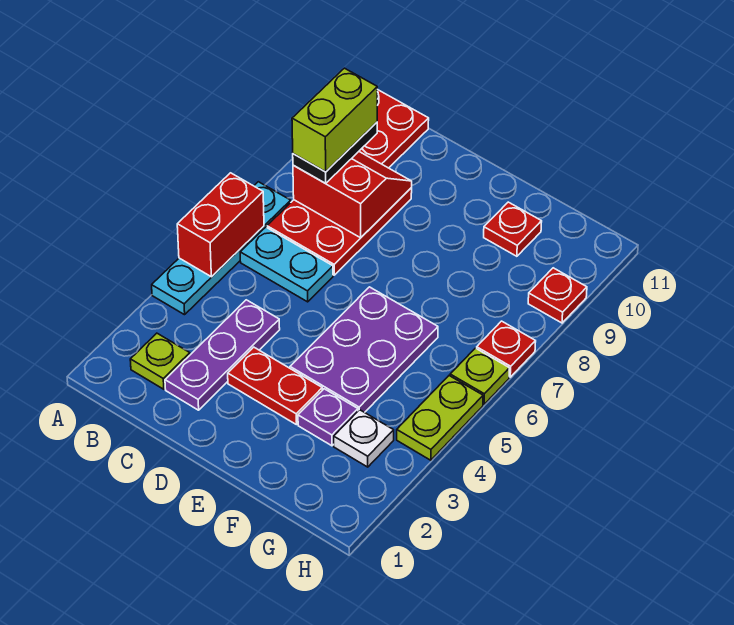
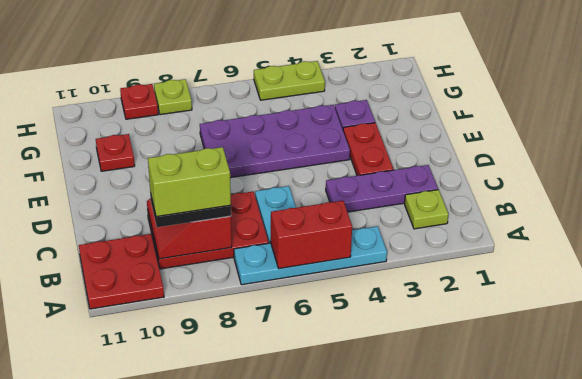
purple plate E4:F6 level 1 -> purple plate E4:F7 level 1
white plate G3 level 1 -> none
lime plate H6 level 1 -> lime plate H8 level 1
red plate H7 level 1 -> none

